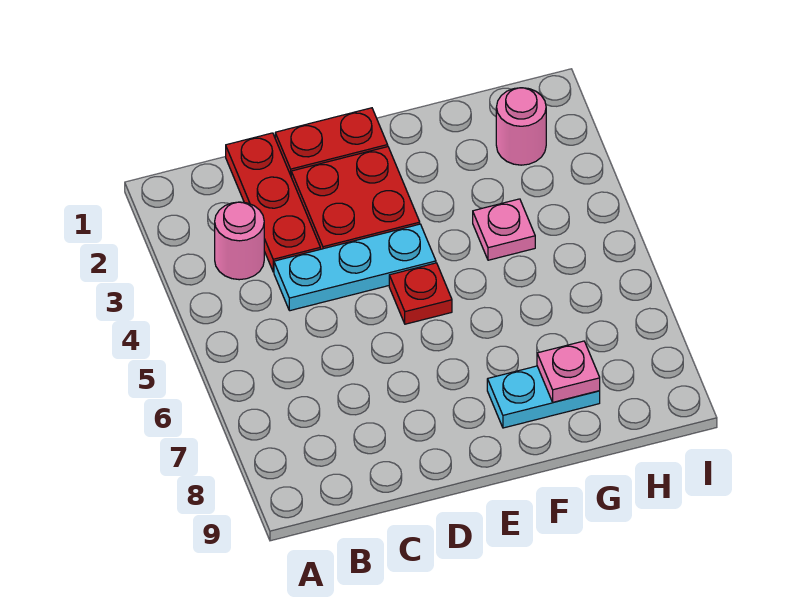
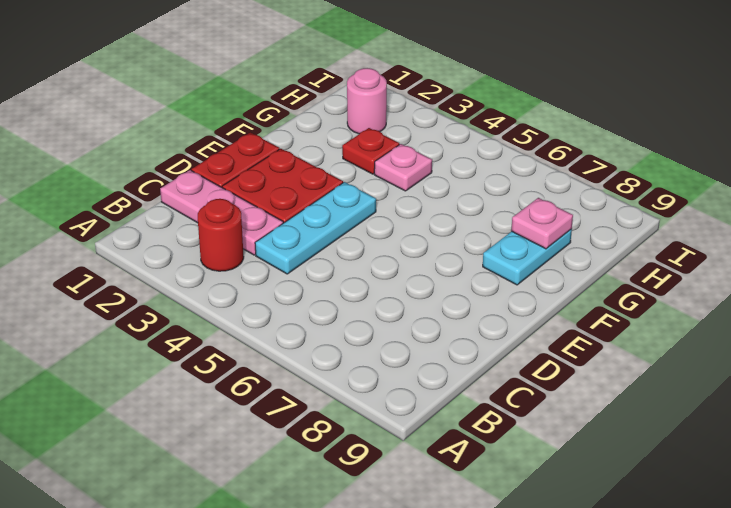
pink round brick B3 level 1 -> red round brick B3 level 1
red plate C1:C3 level 1 -> pink plate C1:C3 level 1
red plate E5 level 1 -> red plate G3 level 1

